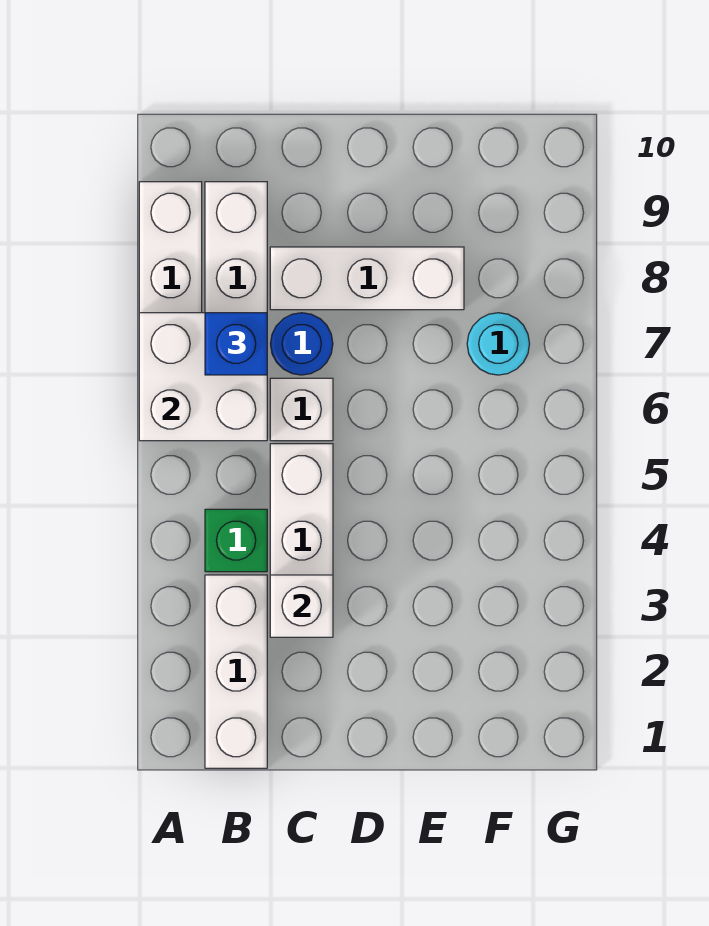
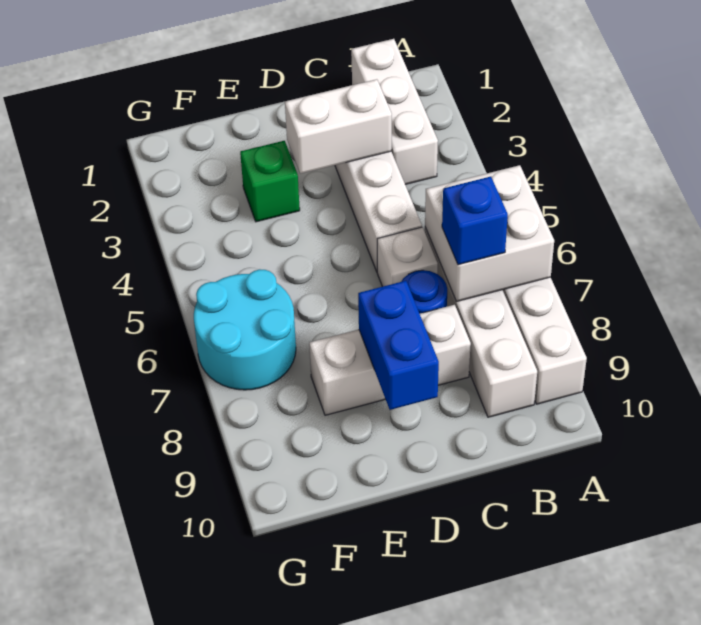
green brick B4 level 1 -> green brick E3 level 1
white brick C3 level 2 -> white brick C3:D3 level 2
none -> blue brick D8:D9 level 2
cyan round brick F7 level 1 -> cyan round brick F6:G7 level 1

